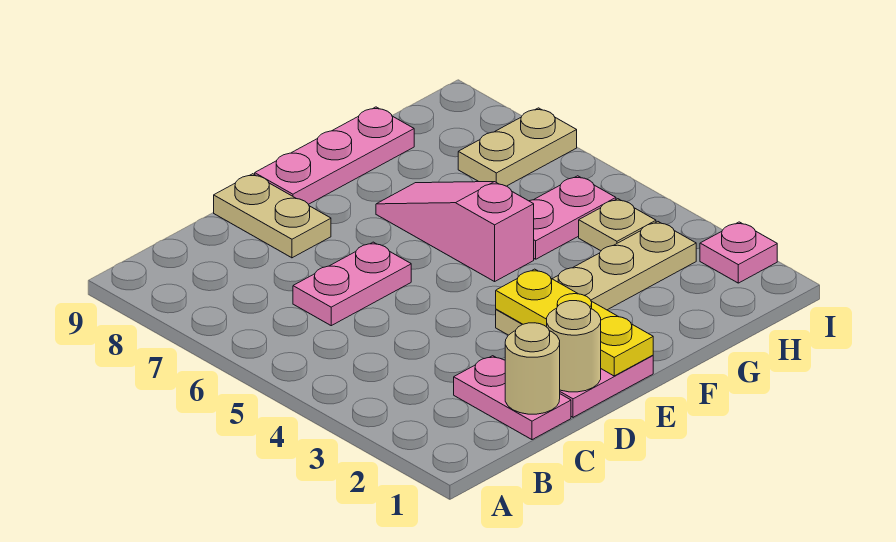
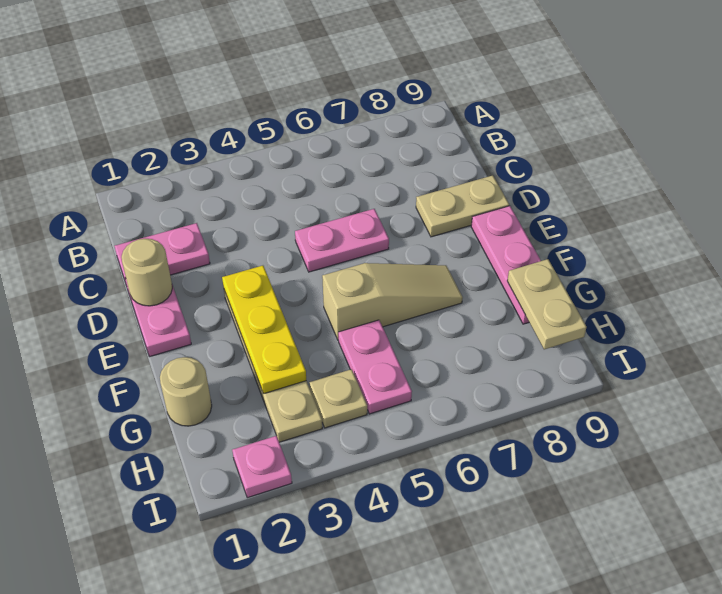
tan round brick C1 level 2 -> tan round brick G1 level 1
pink plate C6:D6 level 1 -> pink plate D5:D6 level 1
yellow plate E1:E3 level 2 -> yellow plate E3:G3 level 2
pink slope F5:F7 level 1 top 5 -> tan slope F5:F7 level 1 top 5
tan plate H7:I7 level 1 -> tan plate G9:H9 level 2

